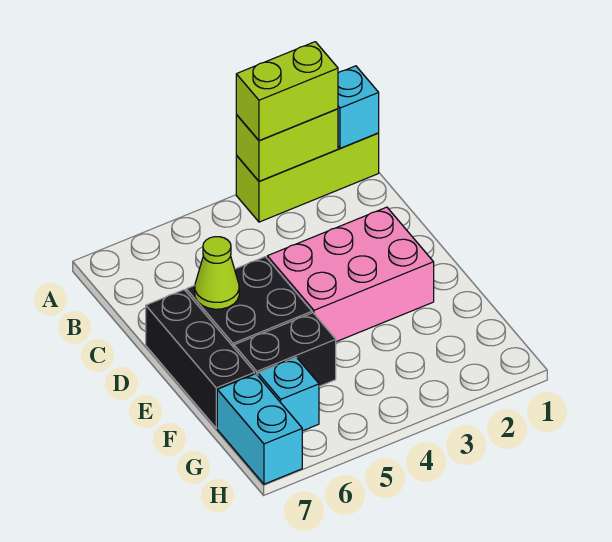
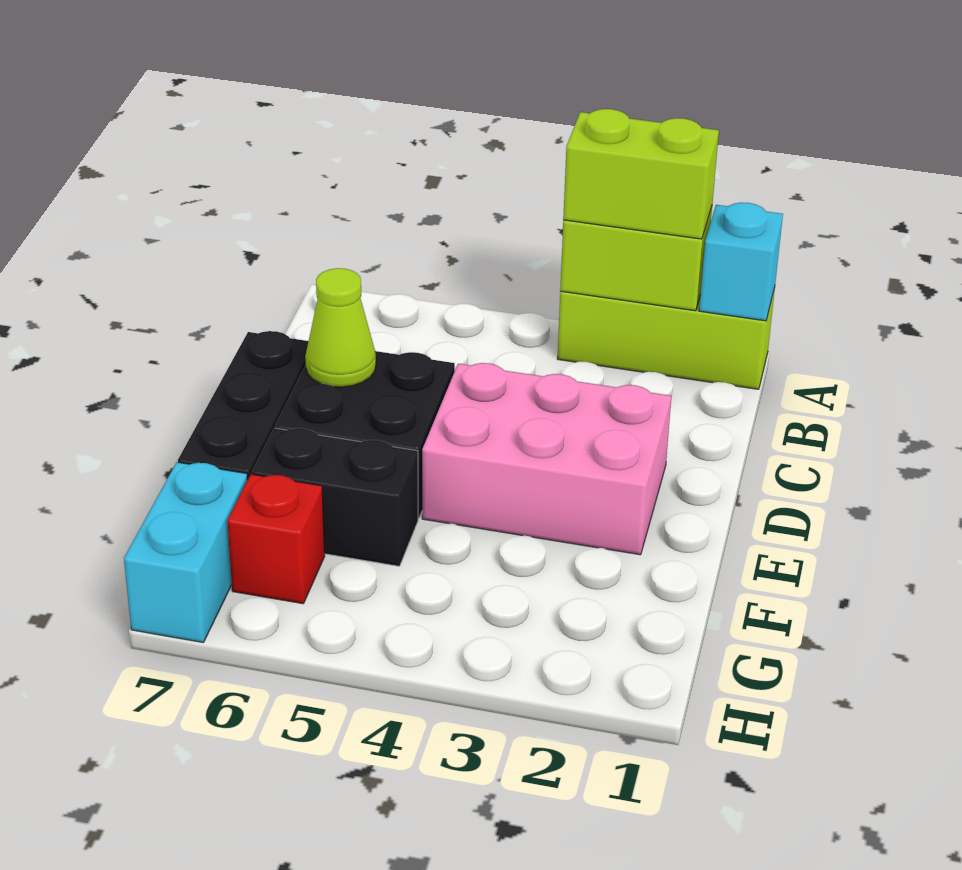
cyan brick G6 level 1 -> red brick G6 level 1

